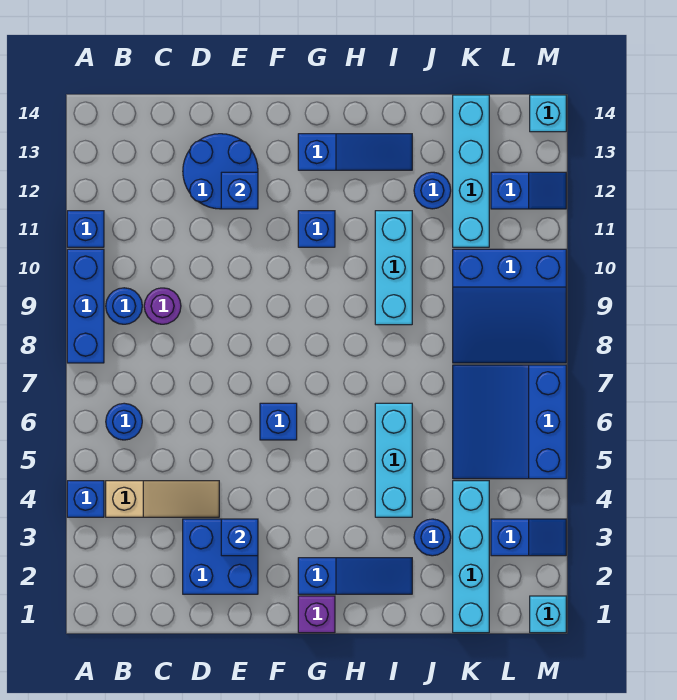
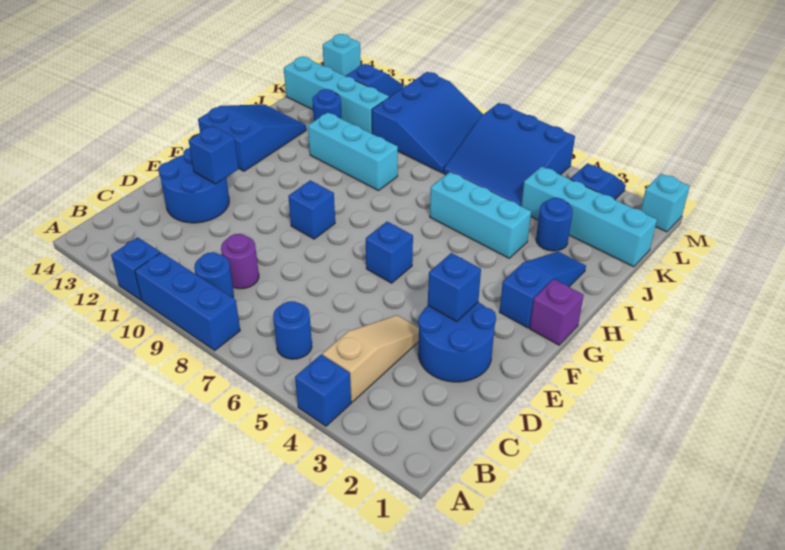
blue brick D2:E3 level 1 -> blue round brick D2:E3 level 1
blue brick G11 level 1 -> blue brick F9 level 1
blue slope G13:I13 level 1 top G -> blue slope G13:I14 level 1 top G

